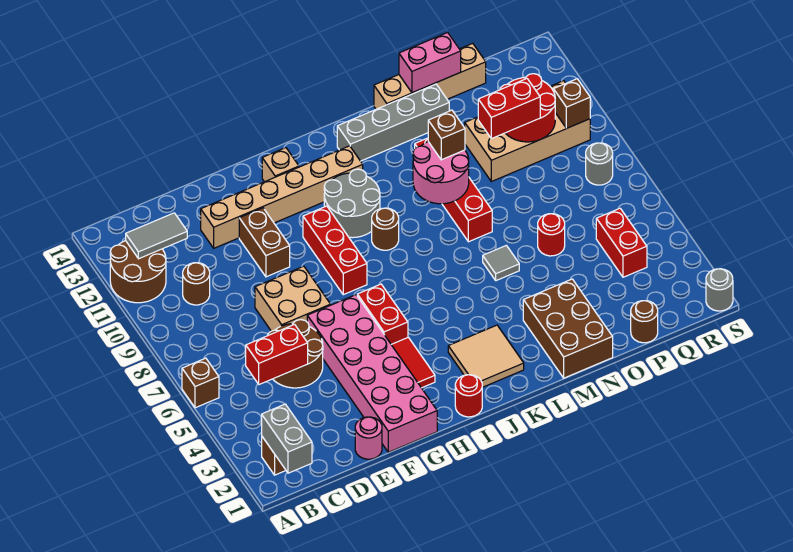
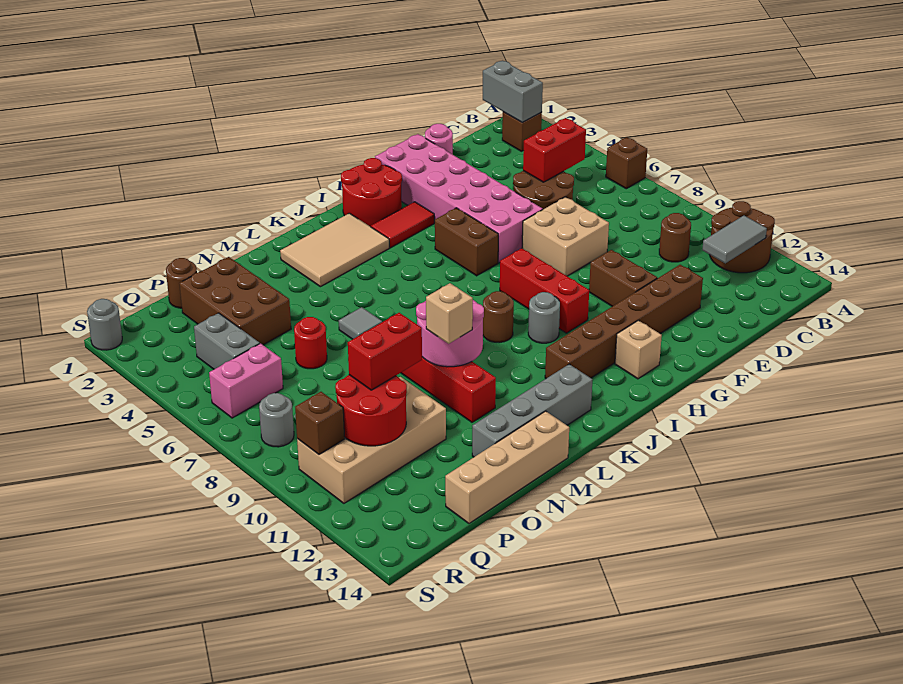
tan brick E12:J12 level 1 -> brown brick E12:J12 level 1
red tile H3:H4 level 1 -> red tile H3:I3 level 1
red brick H5:H6 level 1 -> brown brick H5:H6 level 1
red round brick I1 level 1 -> red round brick H1:I2 level 1
grey round brick I10:J11 level 1 -> grey round brick I10 level 1
tan tile J2:K3 level 1 -> tan tile J2:L3 level 1
brown brick M1:N3 level 1 -> brown brick O2:P4 level 1
brown brick M10 level 3 -> tan brick M10 level 3
pink brick N14:O14 level 2 -> pink brick Q6:R6 level 1
red brick Q4:Q5 level 1 -> grey brick Q4:Q5 level 1

